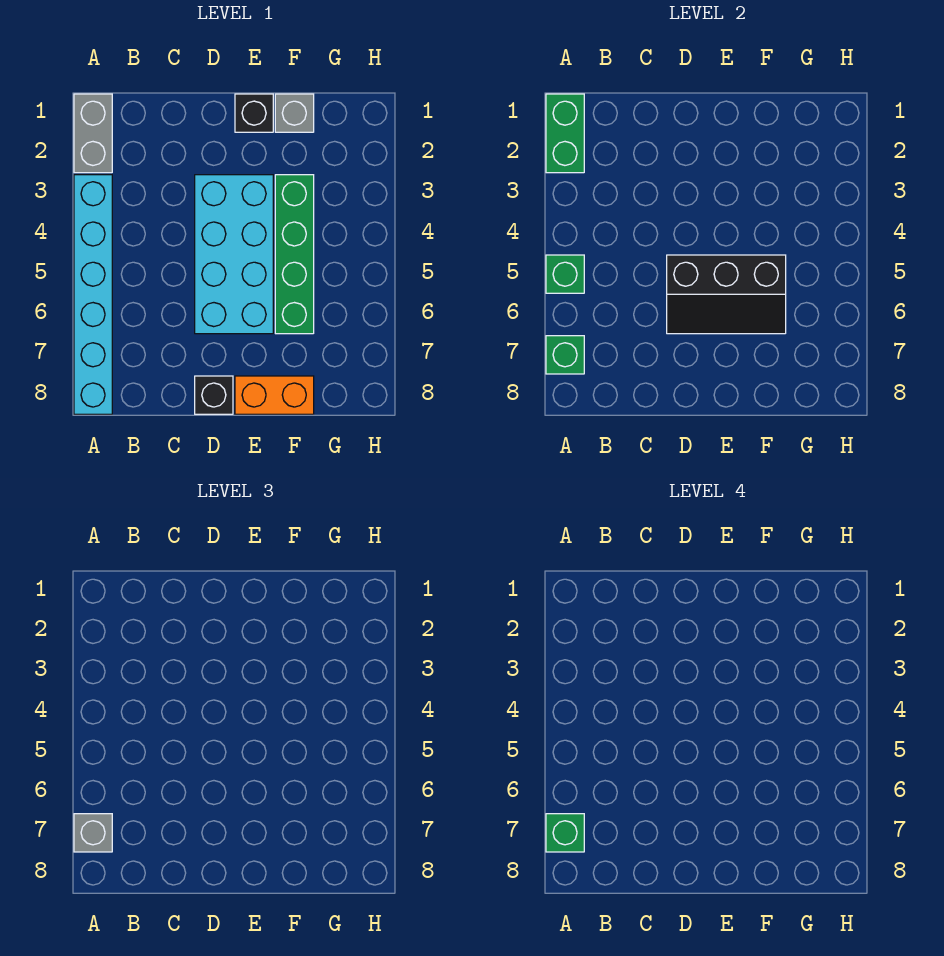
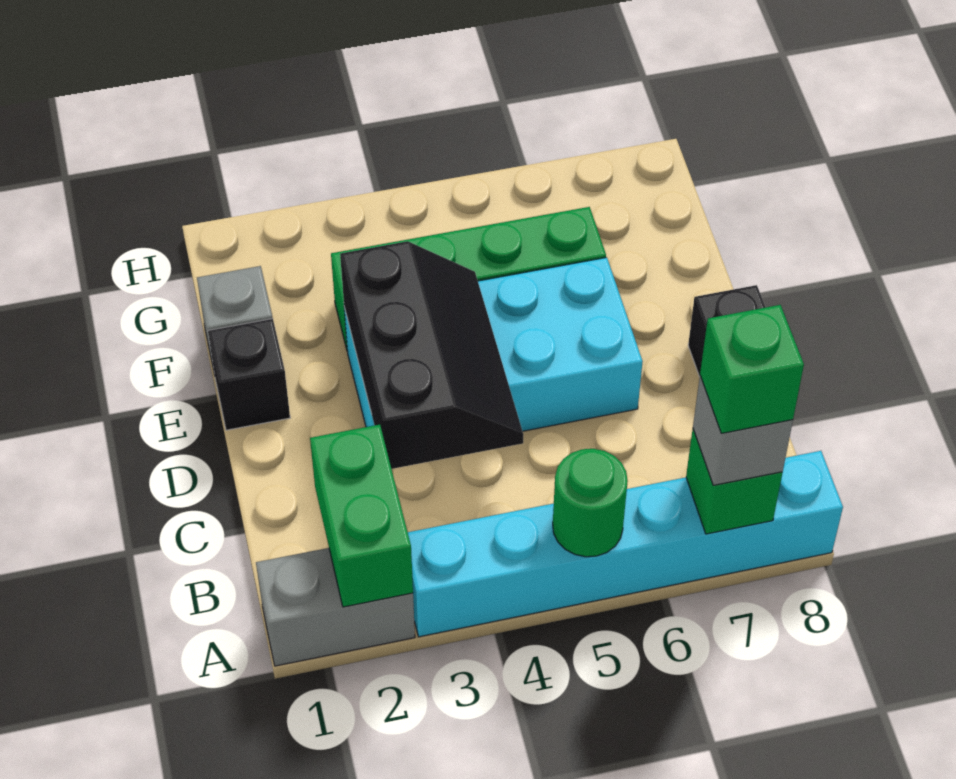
green brick A1:A2 level 2 -> green brick A2:B2 level 2
green brick A5 level 2 -> green round brick A5 level 2
black slope D5:F6 level 2 top 5 -> black slope C3:E4 level 2 top 3
orange brick E8:F8 level 1 -> none

